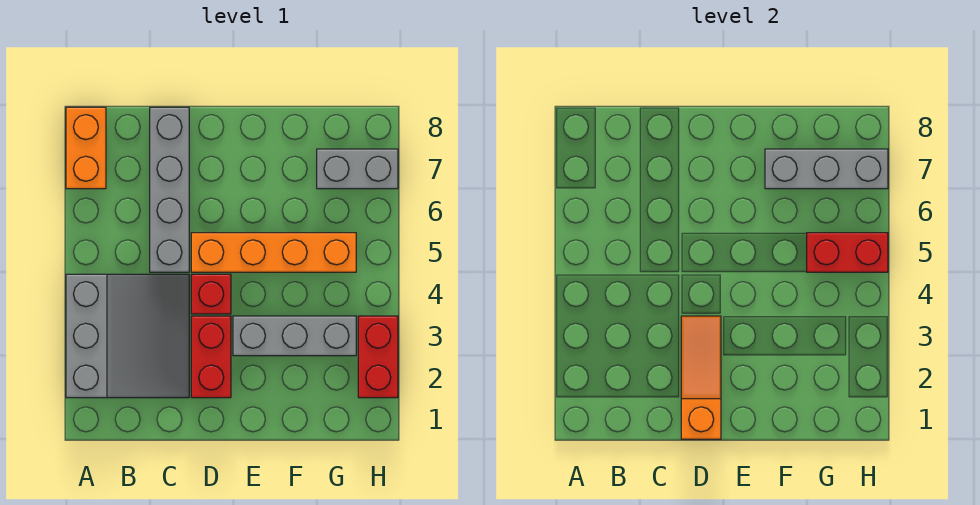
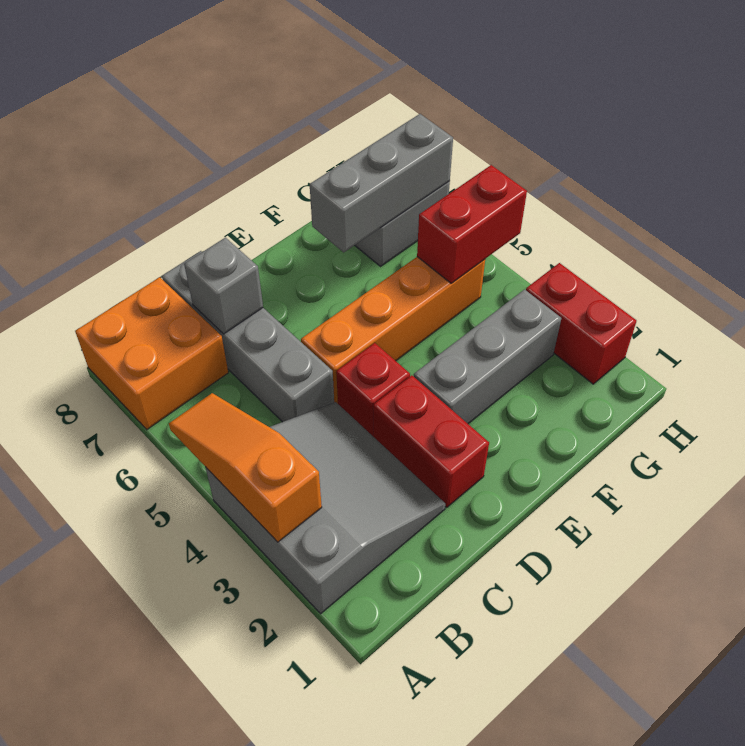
orange brick A7:A8 level 1 -> orange brick A7:B8 level 1
none -> grey brick C7 level 2
orange slope D1:D3 level 2 top 1 -> orange slope A3:A5 level 2 top 3

